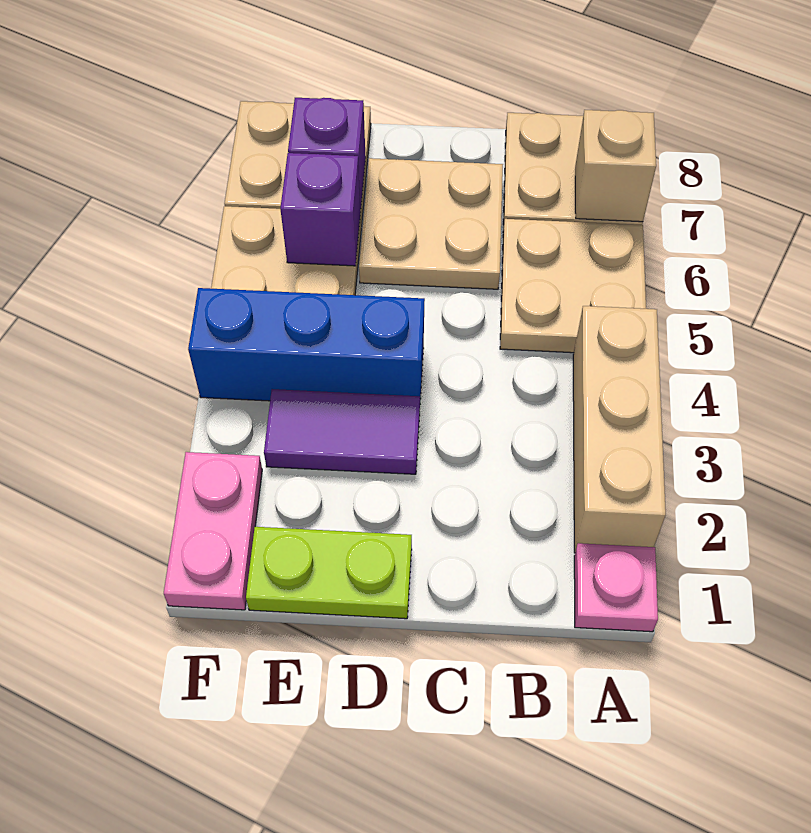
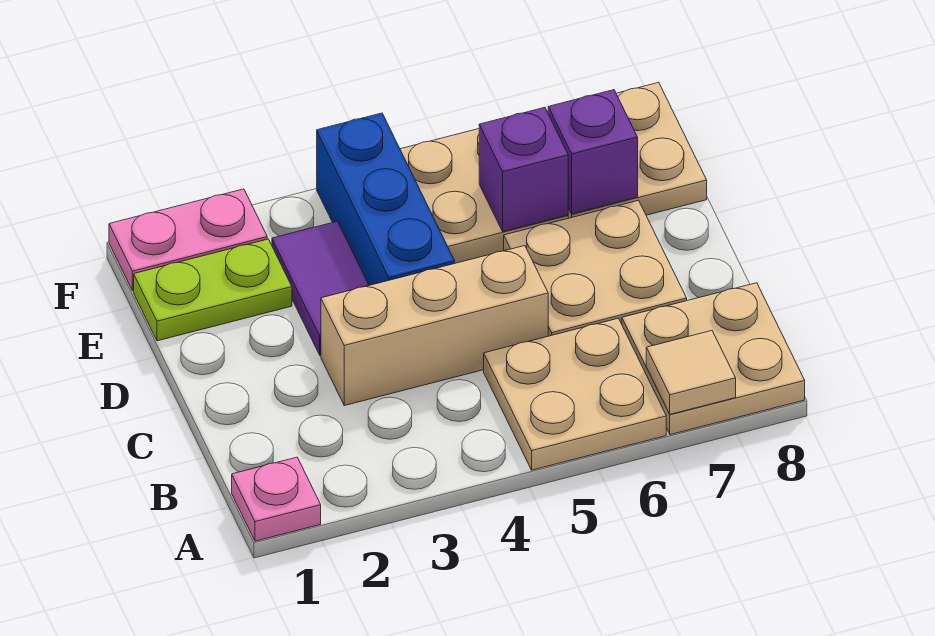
tan brick A2:A4 level 1 -> tan brick C3:C5 level 1
tan brick A7 level 2 -> tan tile A7 level 2
lime plate D1:E1 level 1 -> lime plate E1:E2 level 1

